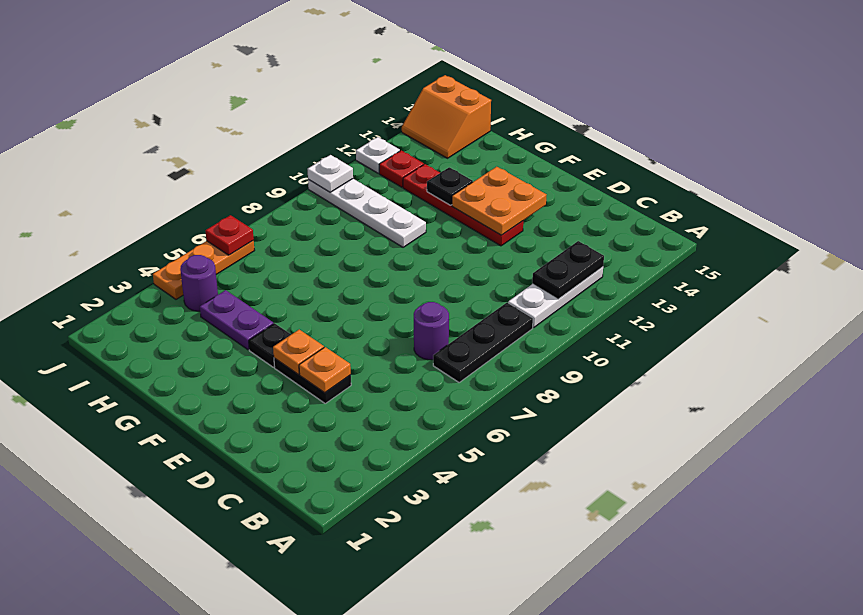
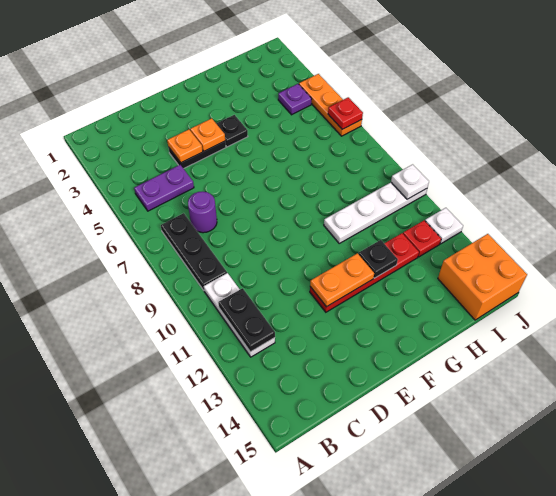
orange plate E12:F13 level 2 -> orange plate E12:F12 level 2
purple plate G4:H4 level 1 -> purple plate B5:C5 level 1
purple round brick I4 level 1 -> purple plate I4 level 1
orange slope I14:J15 level 1 top 15 -> orange brick I14:J15 level 1

